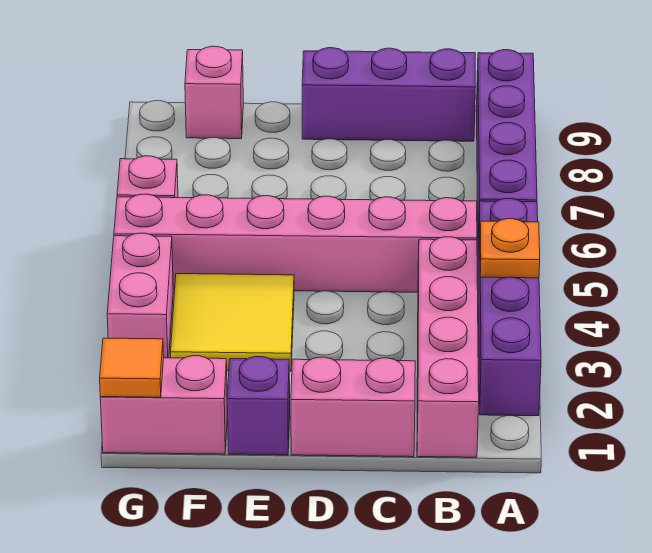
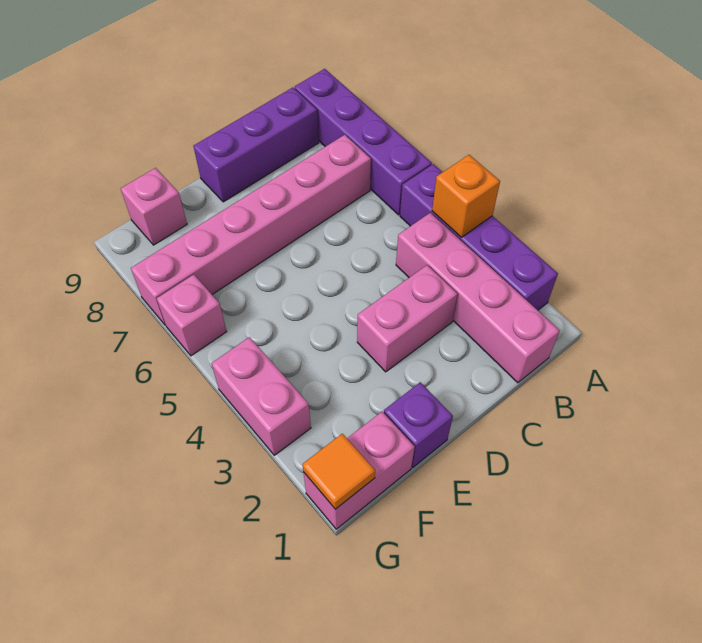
orange plate A4 level 2 -> orange brick A4 level 2
pink brick B5:G5 level 1 -> pink brick B7:G7 level 1
pink brick C1:D1 level 1 -> pink brick C3:D3 level 1
yellow tile E3:F4 level 1 -> none

